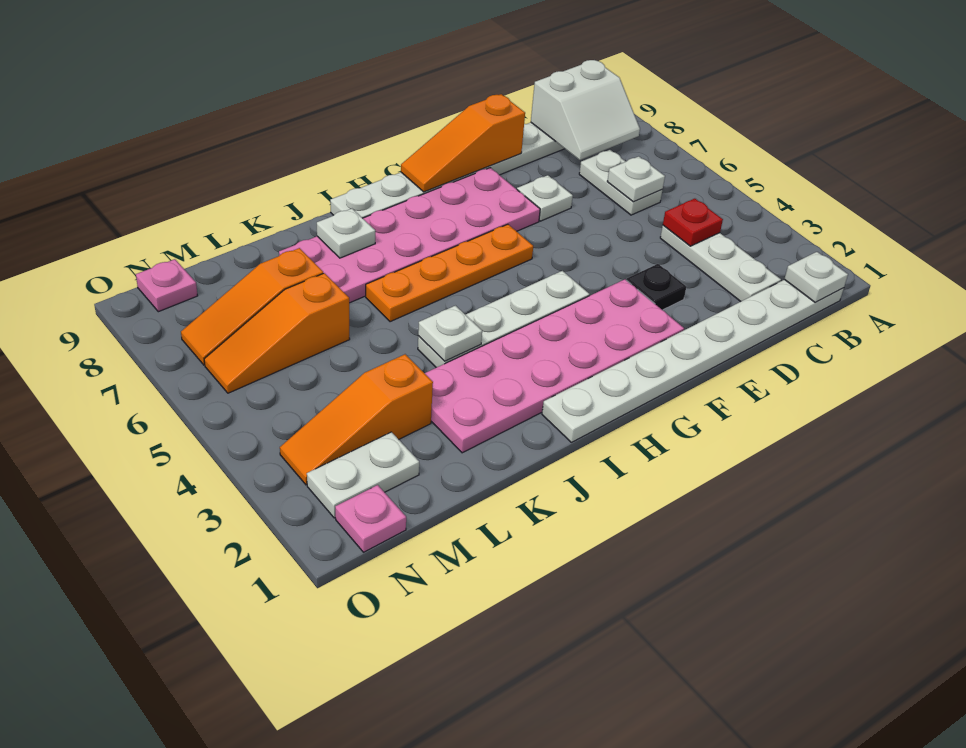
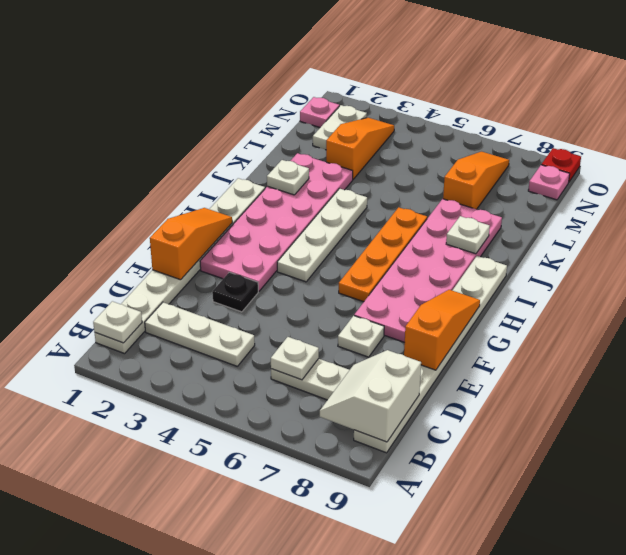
red plate C4 level 2 -> red plate O9 level 1
white plate J4 level 2 -> white plate J2 level 2
orange slope L6:N6 level 1 top L -> orange slope E1:G1 level 2 top E

